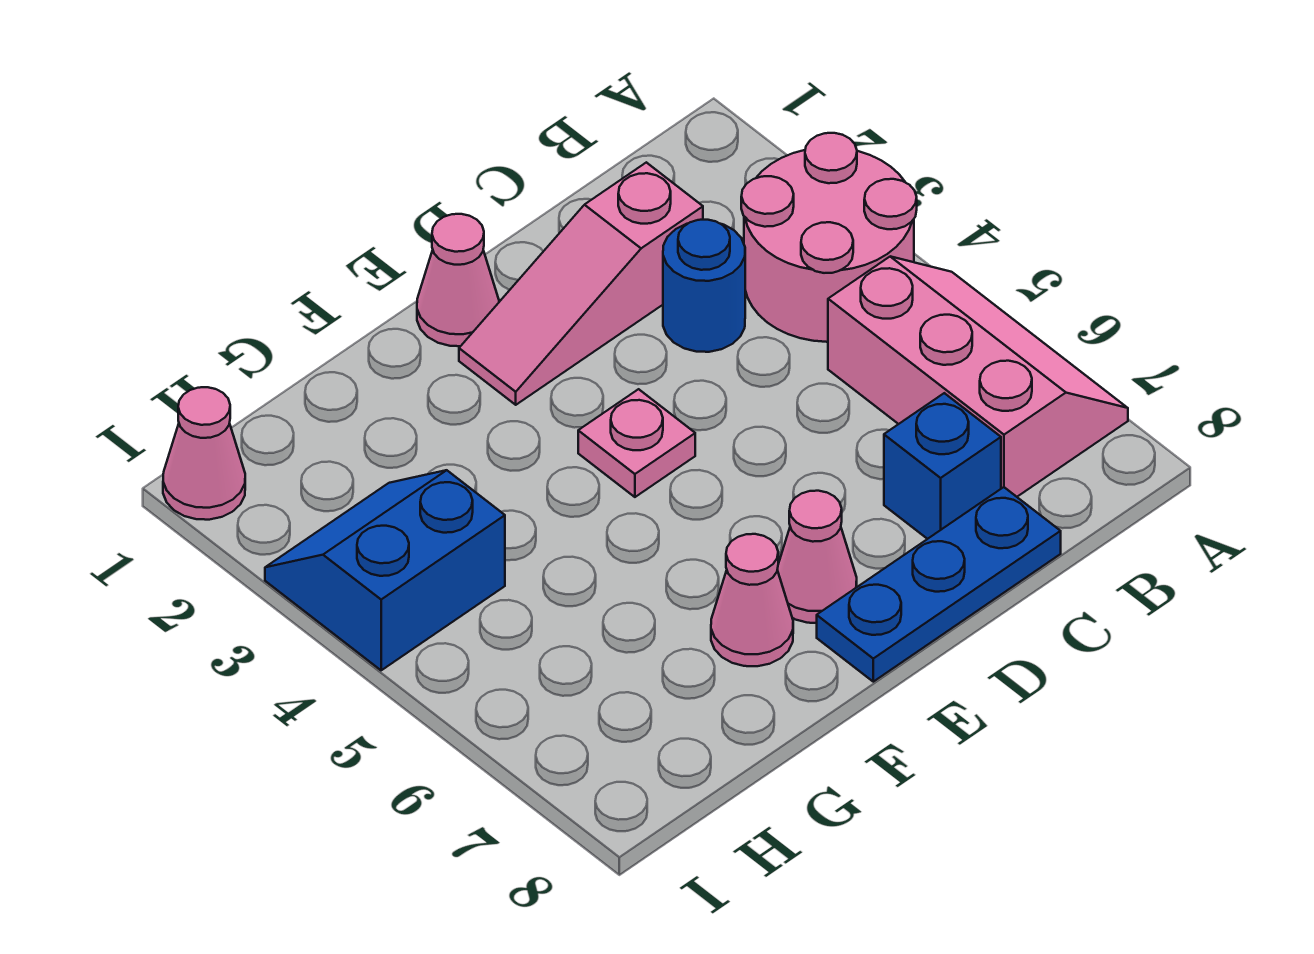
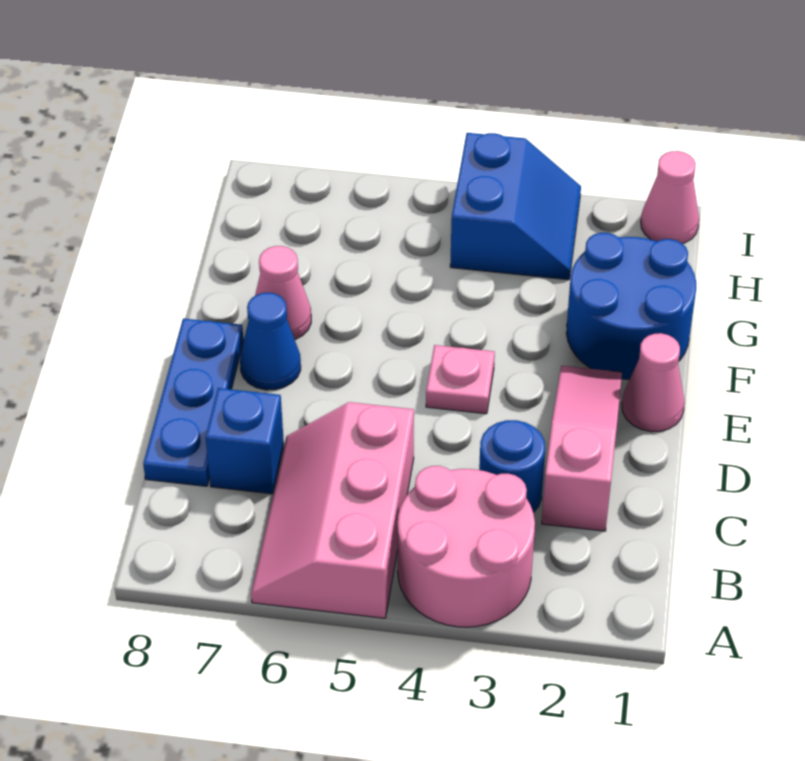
pink slope A5:B7 level 1 top B -> pink slope A5:C6 level 1 top 5
pink cone E7 level 1 -> blue cone E7 level 1
none -> blue round brick F1:G2 level 1

